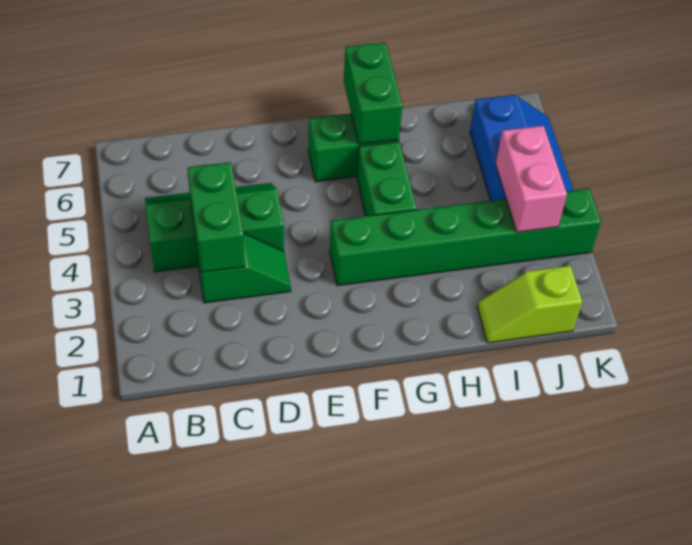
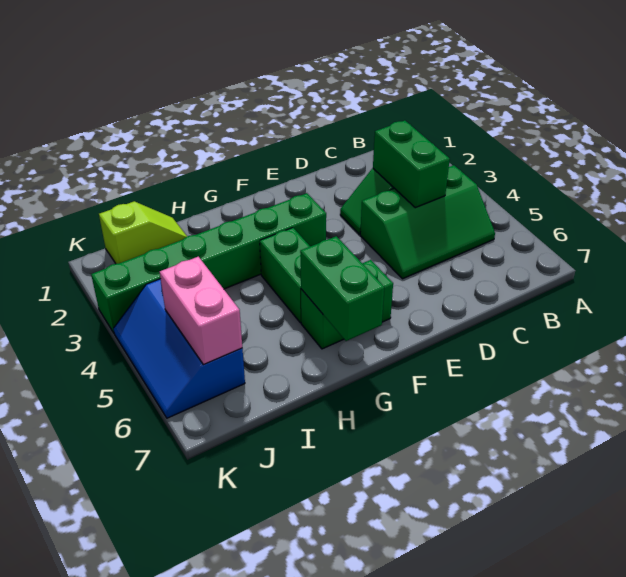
pink brick J3:J4 level 2 -> pink brick J5:J6 level 2

